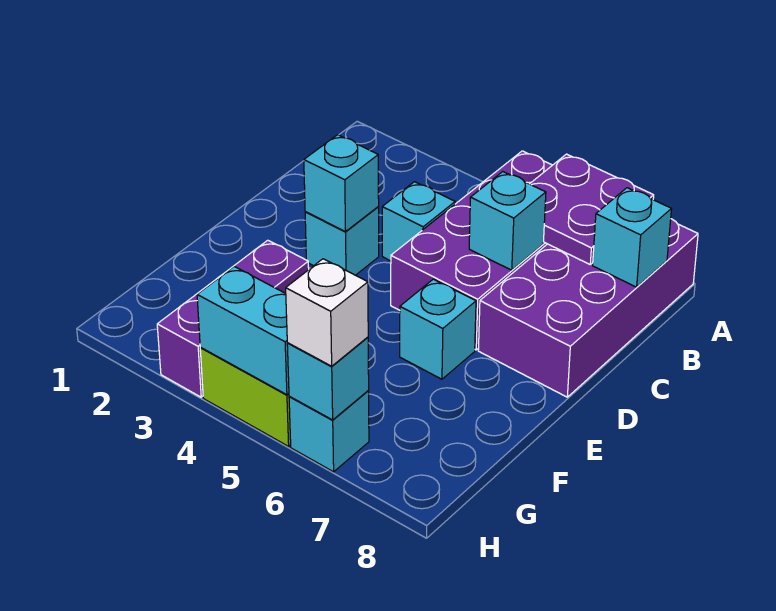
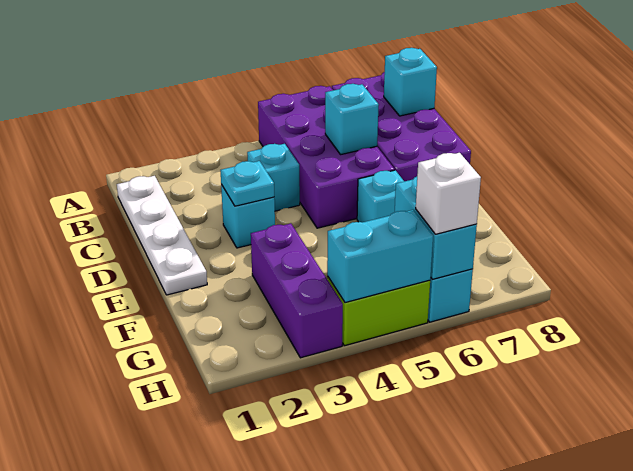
purple plate A6:B7 level 2 -> none
none -> white plate B1:E1 level 1
cyan brick D3 level 2 -> cyan plate D3 level 2
cyan brick H6 level 2 -> cyan brick G6:H6 level 2

